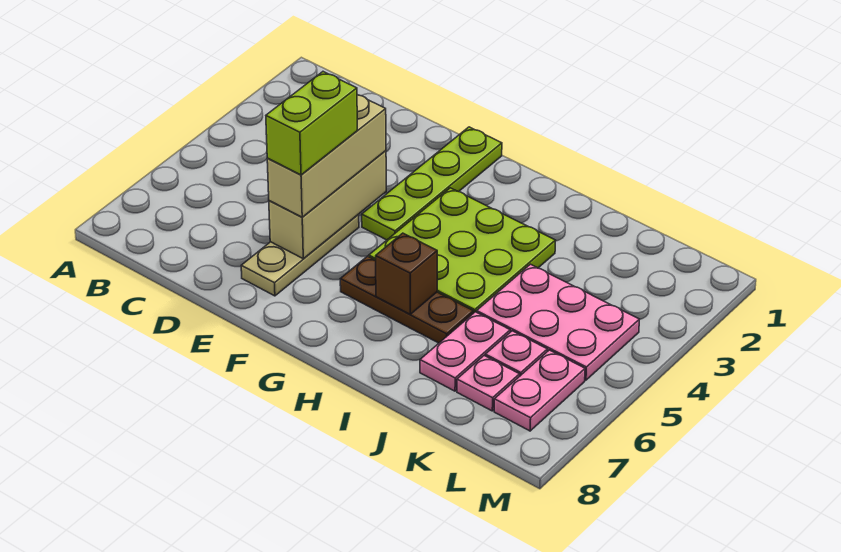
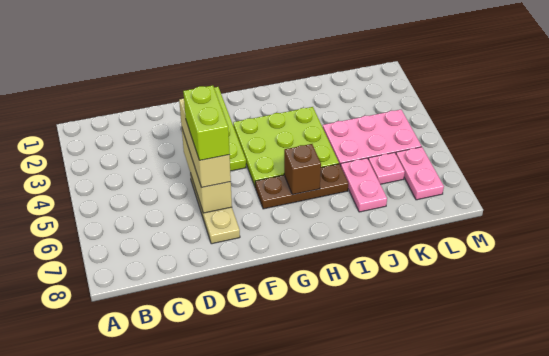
pink plate K7 level 1 -> none

